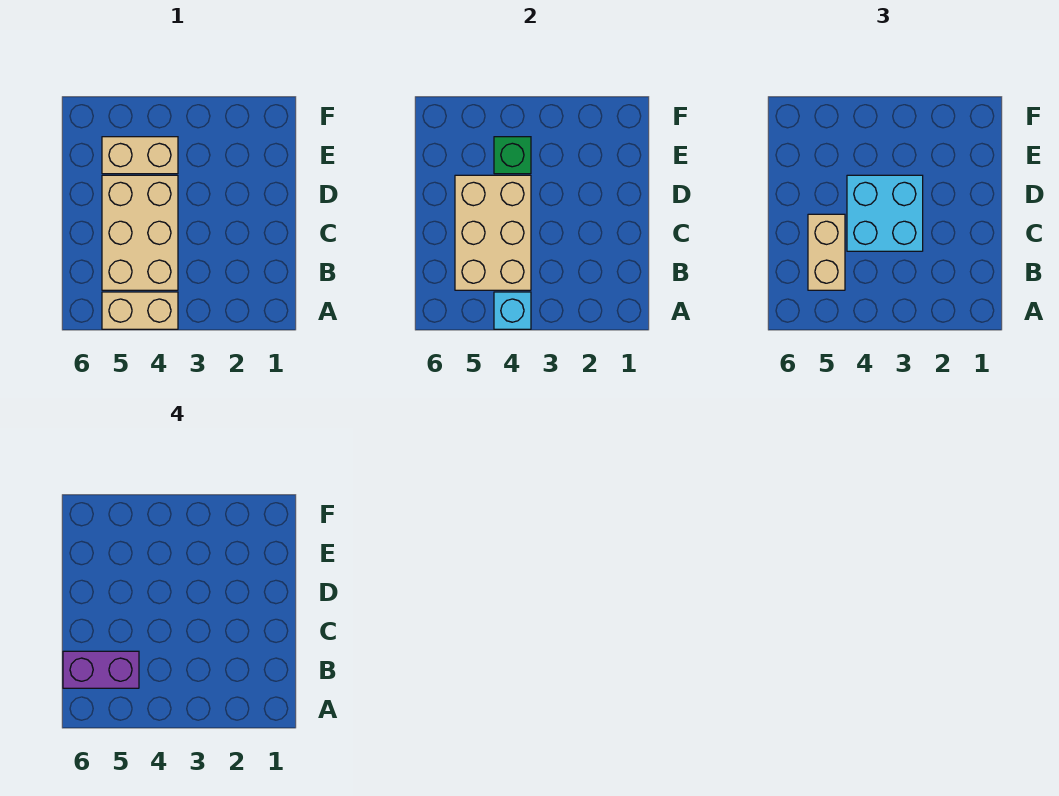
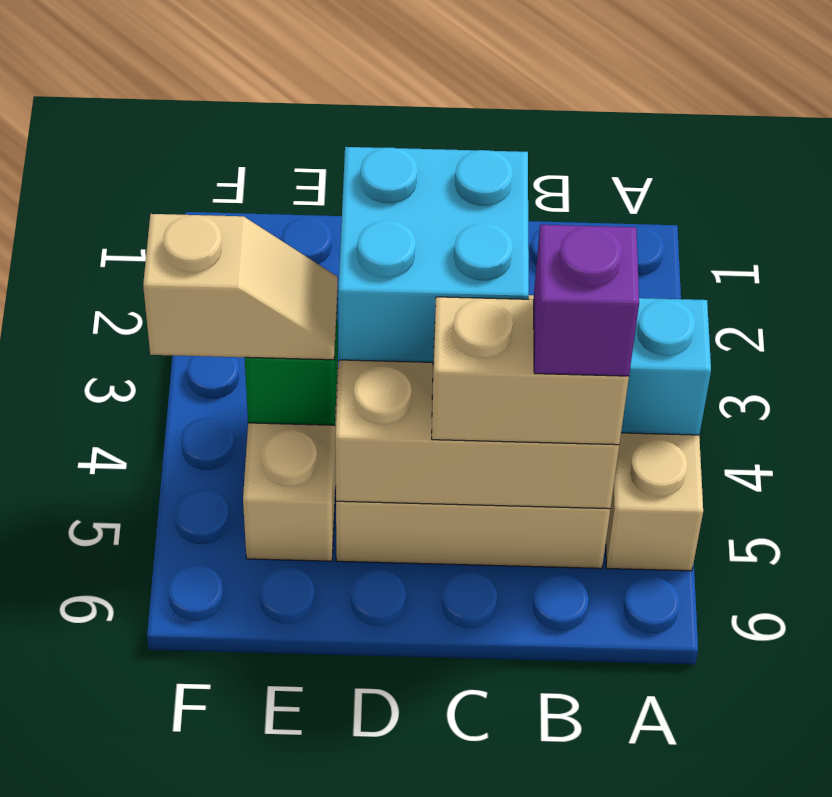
purple brick B5:B6 level 4 -> purple brick B5 level 4
none -> tan slope E4:F4 level 3 top F

